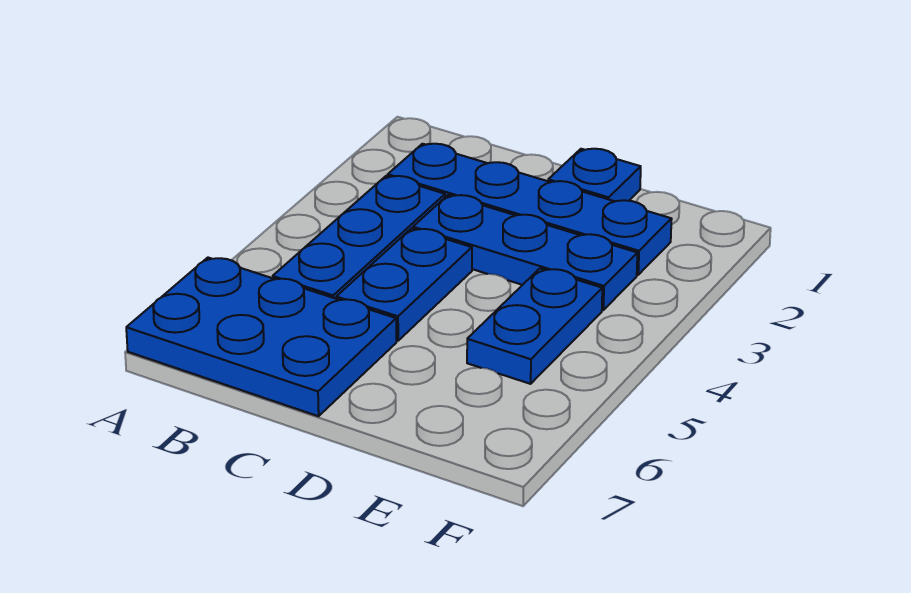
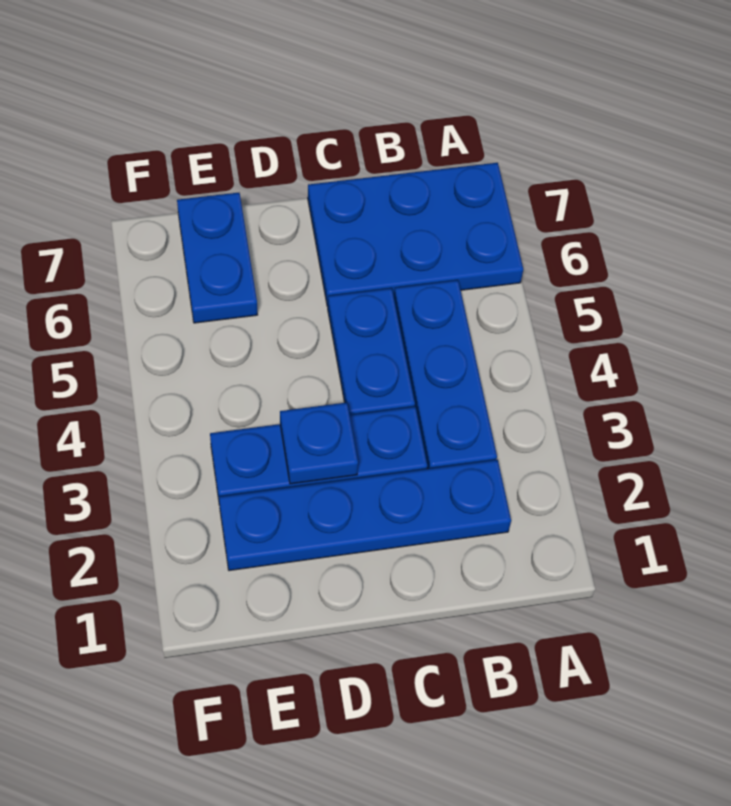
blue plate D1 level 1 -> blue plate D3 level 2
blue plate E4:E5 level 1 -> blue plate E6:E7 level 1

